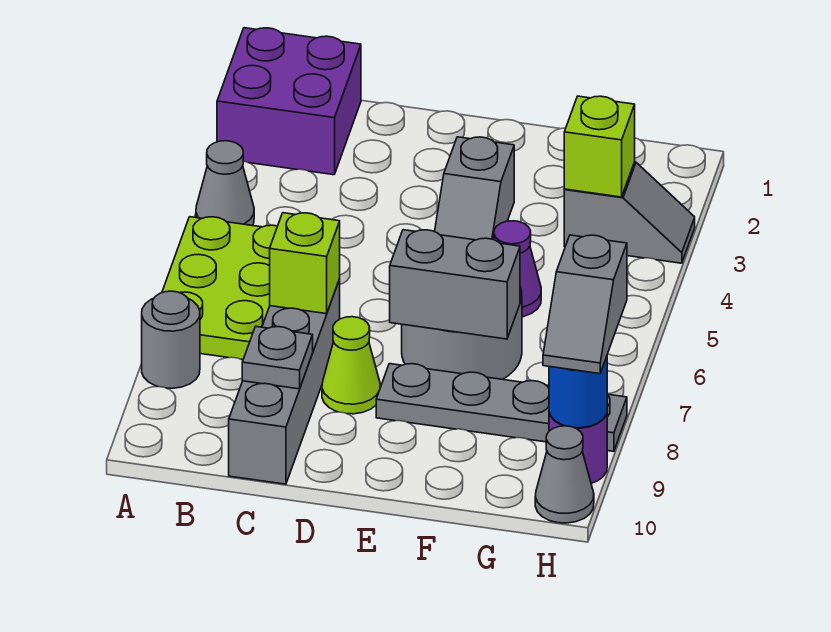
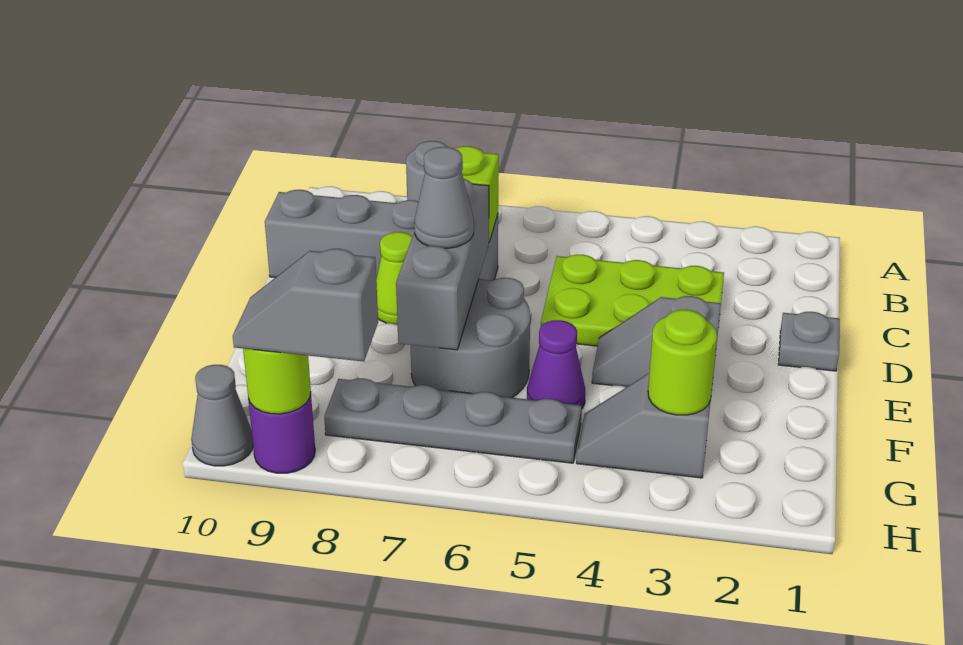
purple brick A1:B2 level 1 -> none
grey cone A4 level 1 -> grey cone E7 level 3
lime plate A5:B7 level 1 -> lime plate C3:D5 level 1
grey plate C9 level 2 -> grey plate D1 level 1
grey brick E7:F7 level 2 -> grey brick D7:F7 level 2
grey plate E8:H8 level 1 -> grey plate G5:G8 level 1
grey slope G3:H3 level 1 top G -> grey slope G3:G4 level 1 top 3
lime brick G3 level 2 -> lime round brick G3 level 2
blue round brick H9 level 2 -> lime round brick H9 level 2

